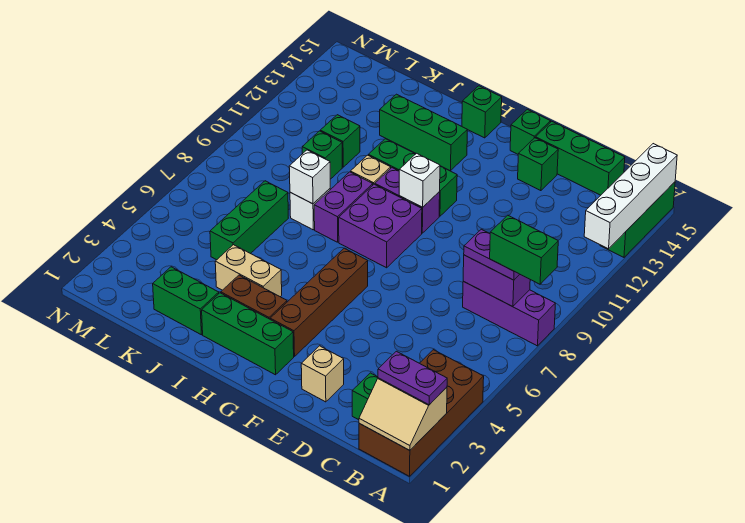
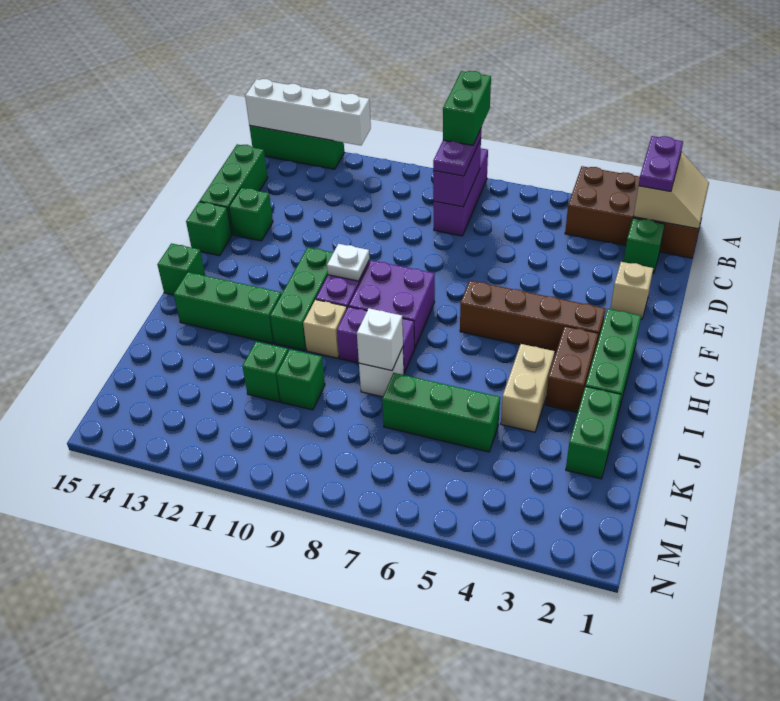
white brick G10 level 2 -> white plate G10 level 2
green brick H13:J13 level 1 -> green brick I12:I14 level 1

